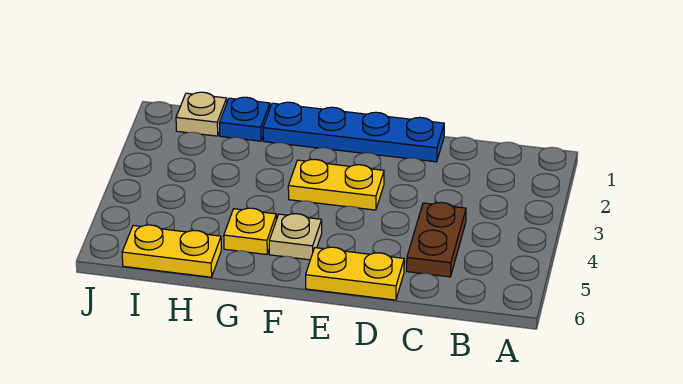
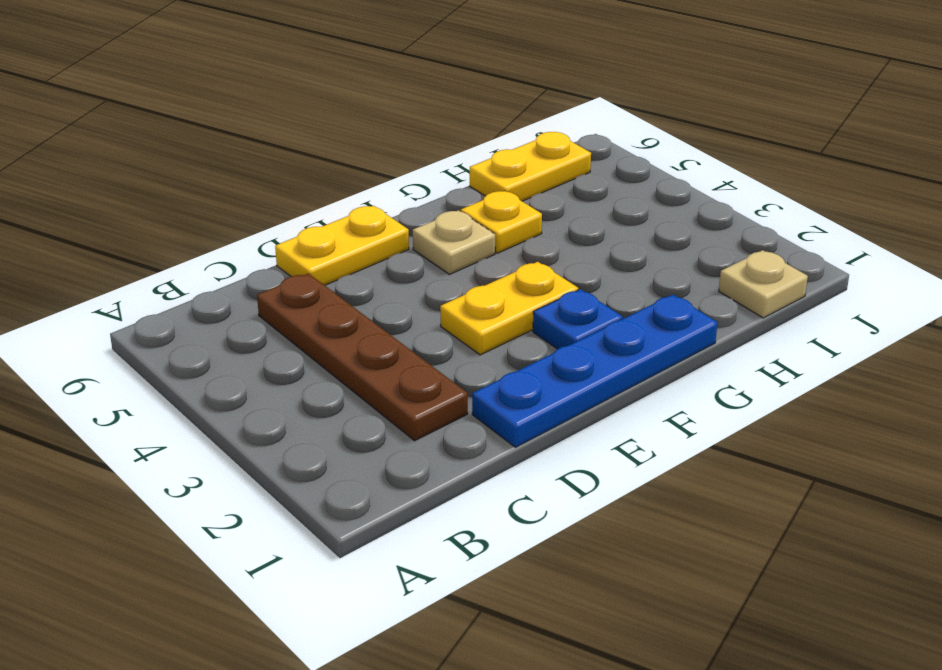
brown plate C4:C5 level 1 -> brown plate C2:C5 level 1
blue plate H1 level 1 -> blue plate F2 level 1

